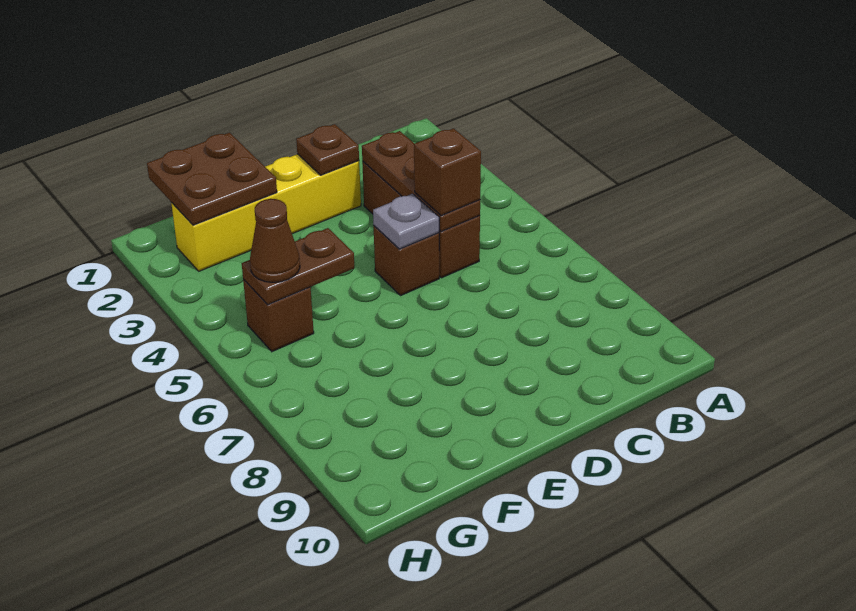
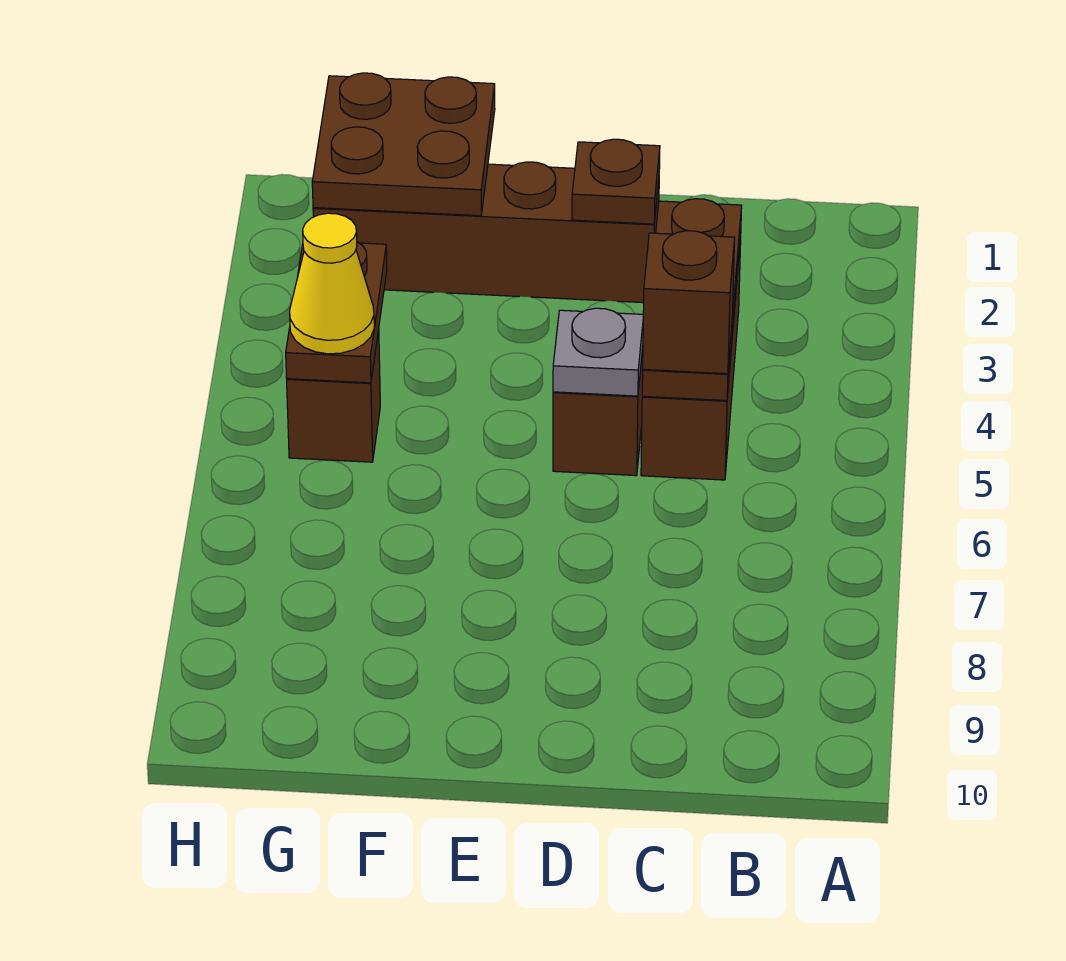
yellow brick D2:G2 level 1 -> brown brick D2:G2 level 1
brown plate F5:G5 level 2 -> brown plate G4:G5 level 2
brown cone G5 level 3 -> yellow cone G5 level 3

